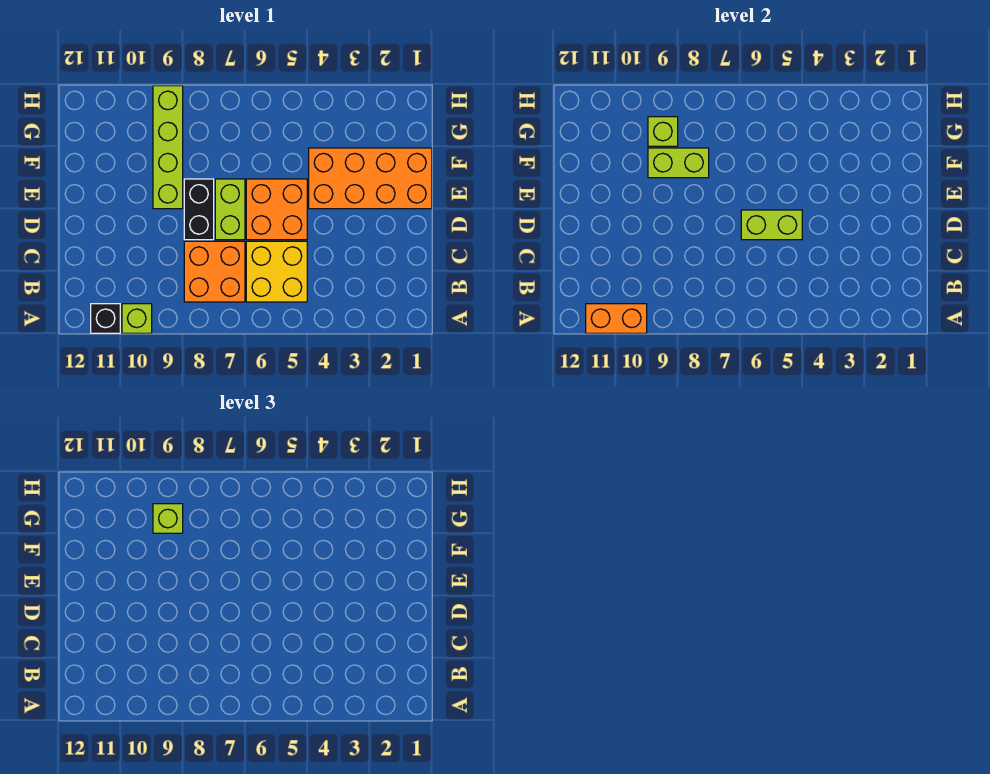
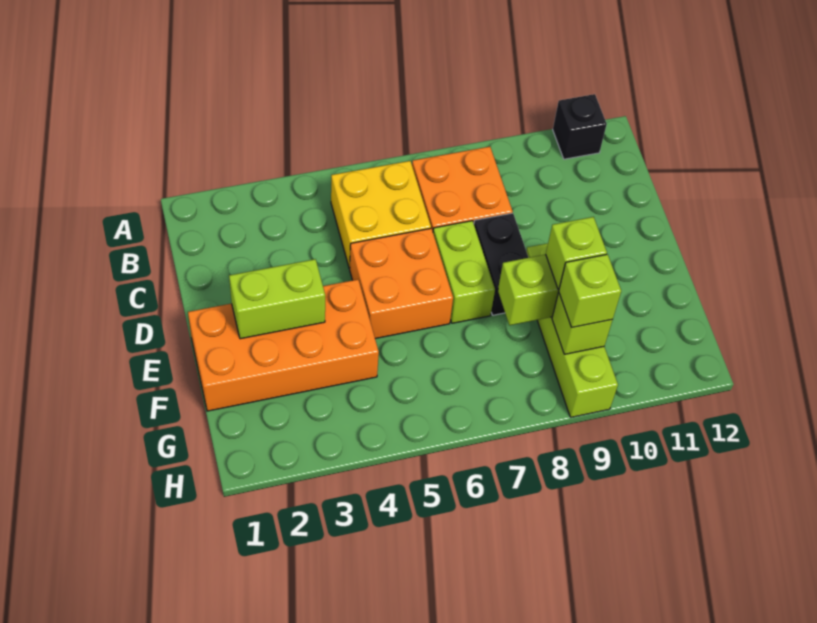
lime brick A10 level 1 -> lime brick F9 level 3
orange brick A10:A11 level 2 -> none
lime brick D5:D6 level 2 -> lime brick E2:E3 level 2

